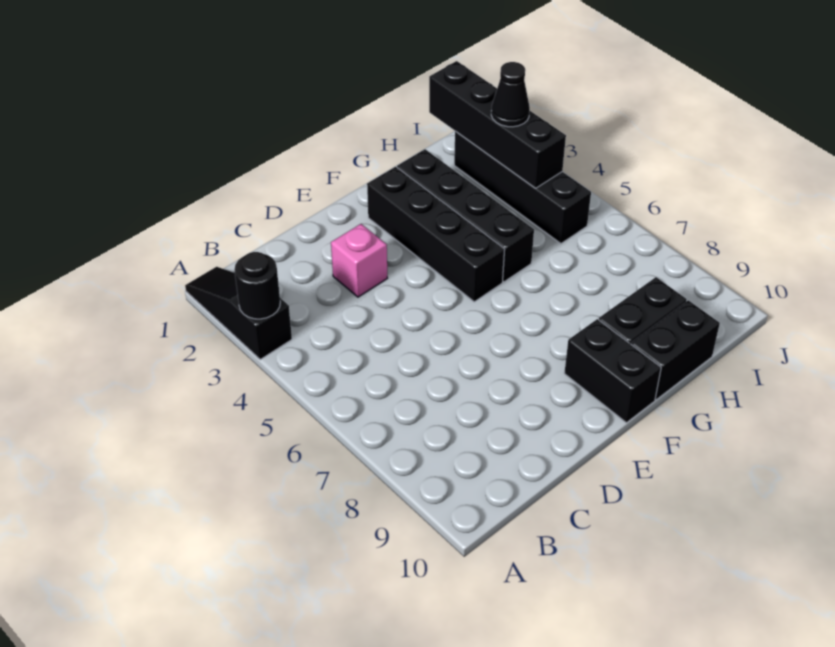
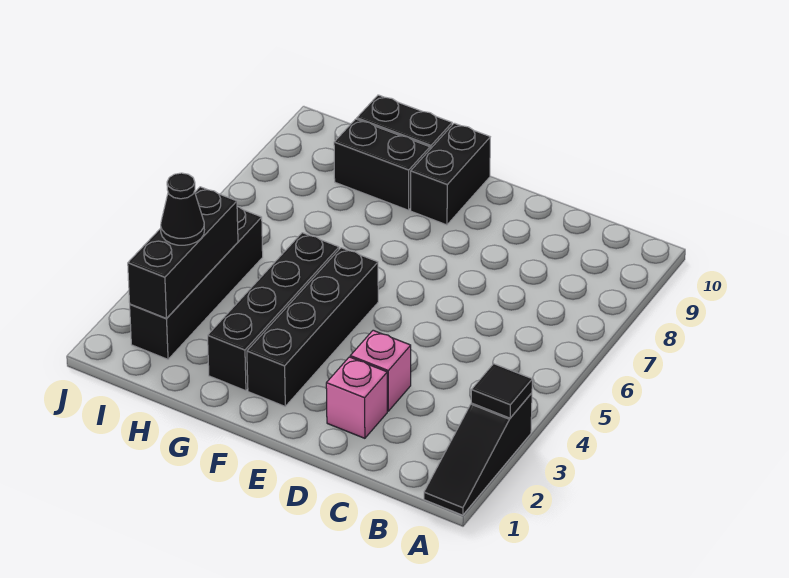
black round brick A3 level 2 -> black tile A3 level 2
none -> pink brick D2 level 1
black brick I1:I4 level 2 -> black brick I2:I4 level 2

